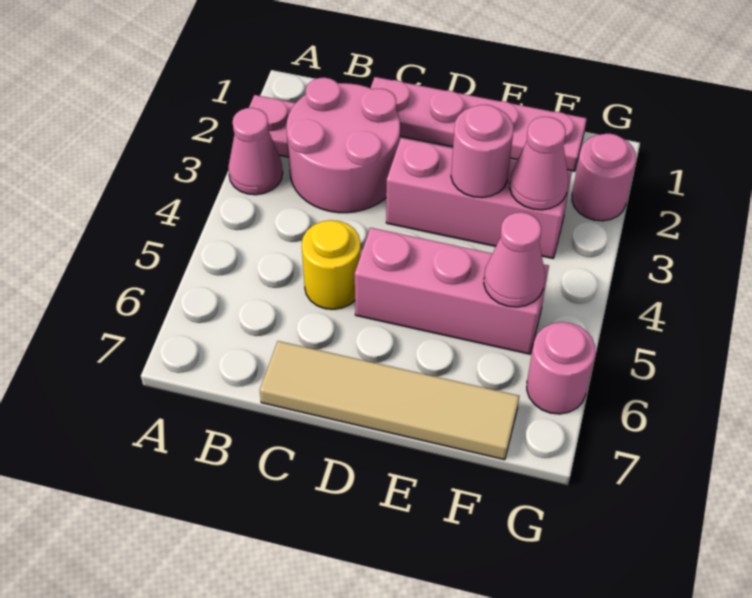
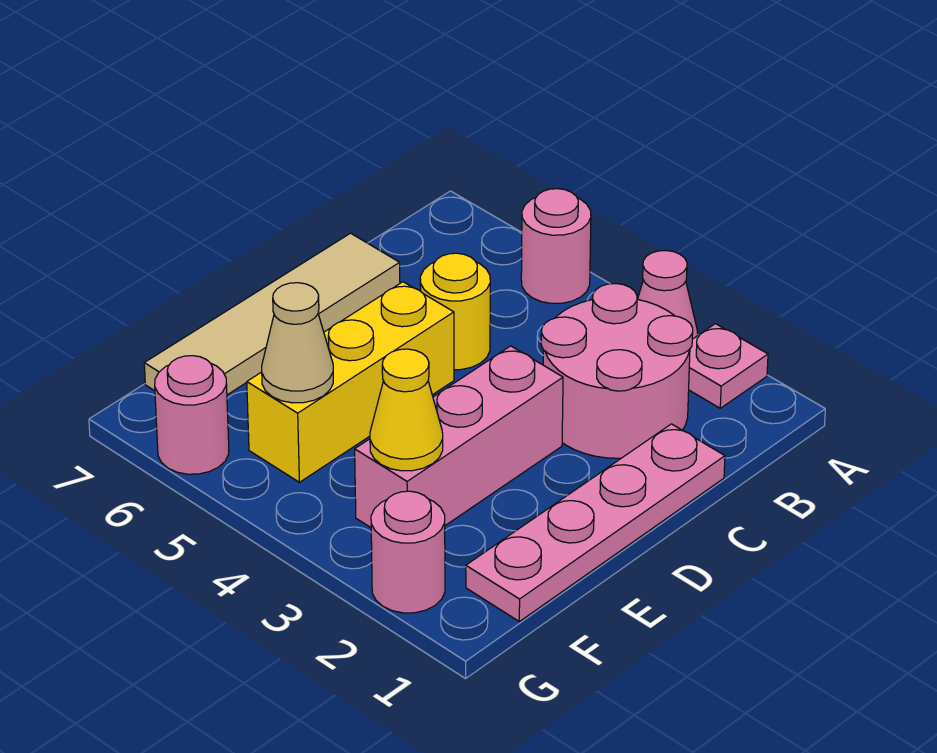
pink brick D5:F5 level 1 -> yellow brick D5:F5 level 1
pink round brick E3 level 2 -> pink round brick A5 level 1
pink cone F3 level 2 -> yellow cone F3 level 2
pink cone F5 level 2 -> tan cone F5 level 2

